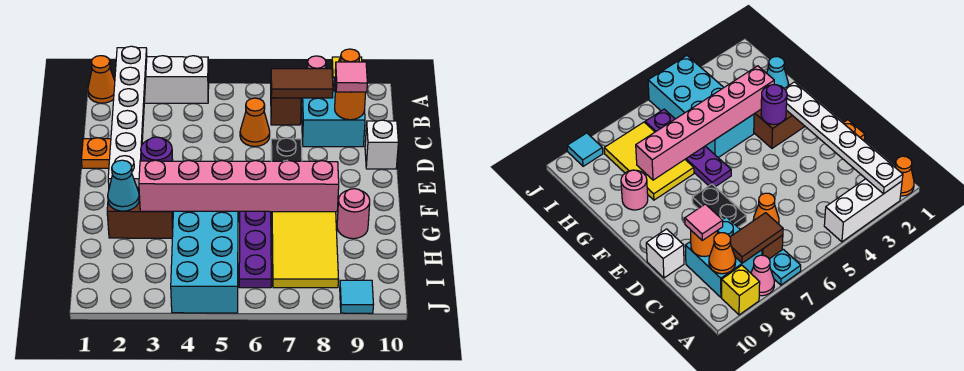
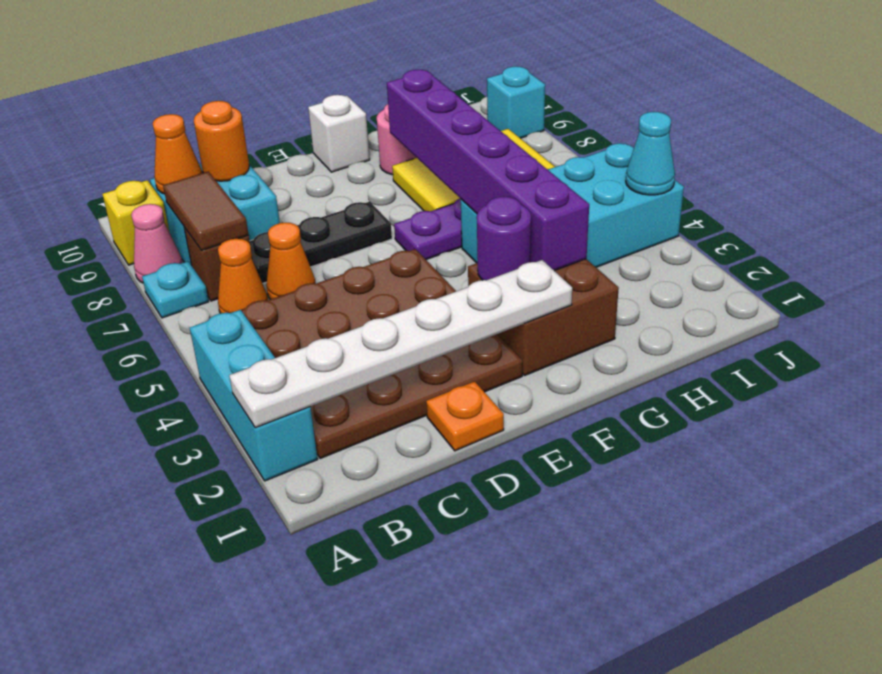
orange cone A1 level 1 -> orange cone B6 level 1
white brick A2:A4 level 1 -> cyan brick A2:A4 level 1
none -> brown plate B2:E5 level 1
pink tile C9 level 3 -> none
black plate D7:E7 level 1 -> black plate C7:E7 level 1
white brick D10 level 1 -> white brick F10 level 1
cyan cone G2 level 2 -> cyan cone J4 level 2
pink brick G3:G8 level 2 -> purple brick G3:G8 level 2
cyan tile J9 level 1 -> cyan brick J9 level 1

